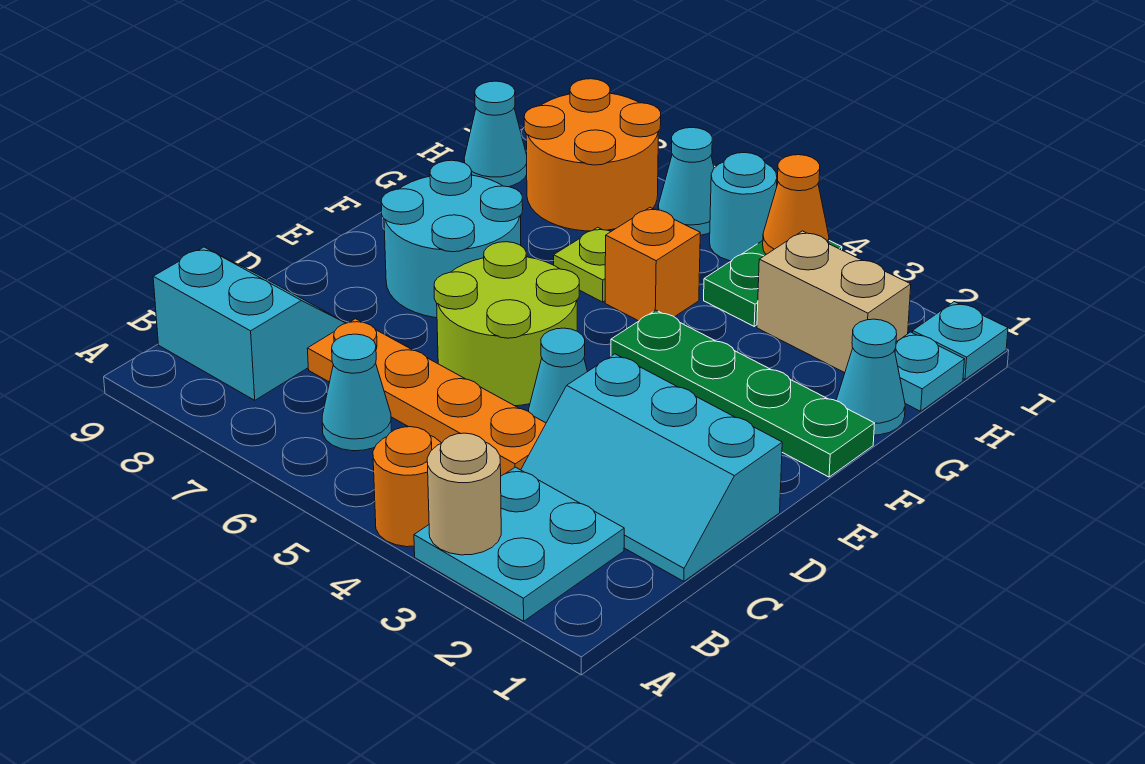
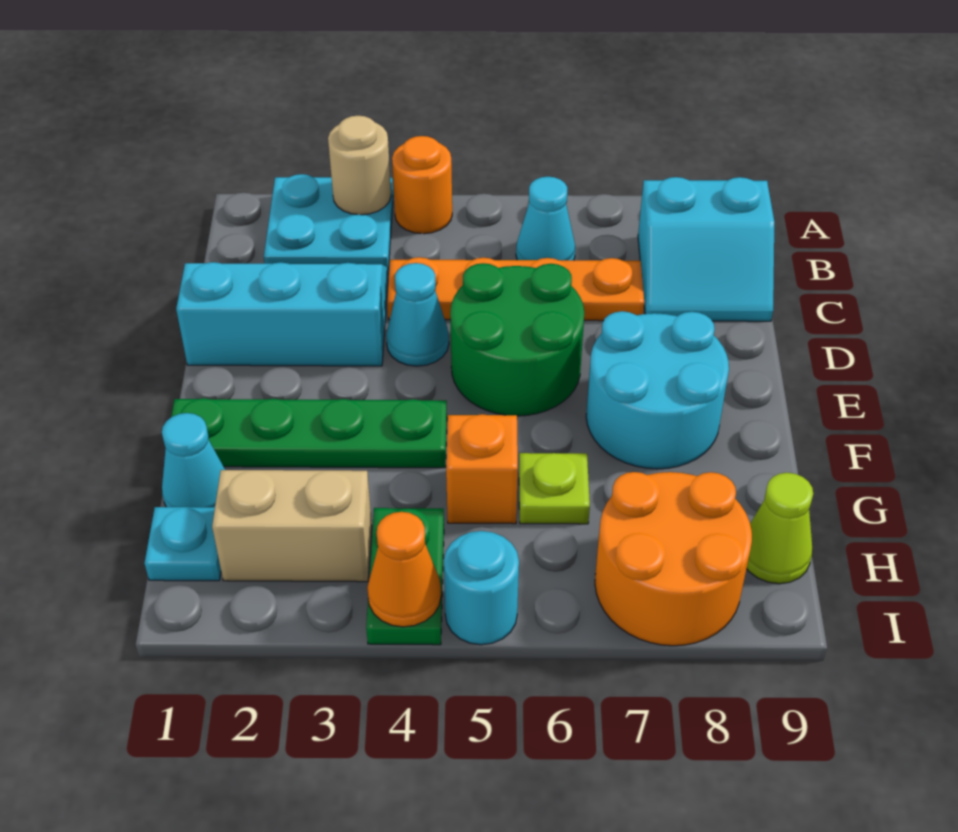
lime round brick D5:E6 level 1 -> green round brick D5:E6 level 1
cyan cone H9 level 1 -> lime cone H9 level 1
cyan plate I1 level 1 -> none
cyan cone I6 level 1 -> none

